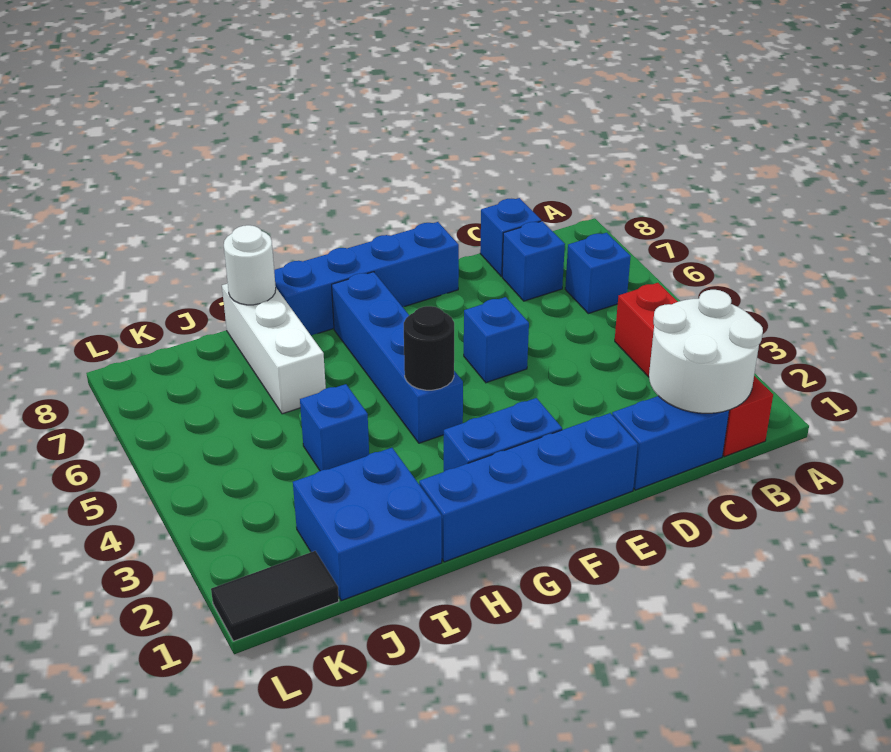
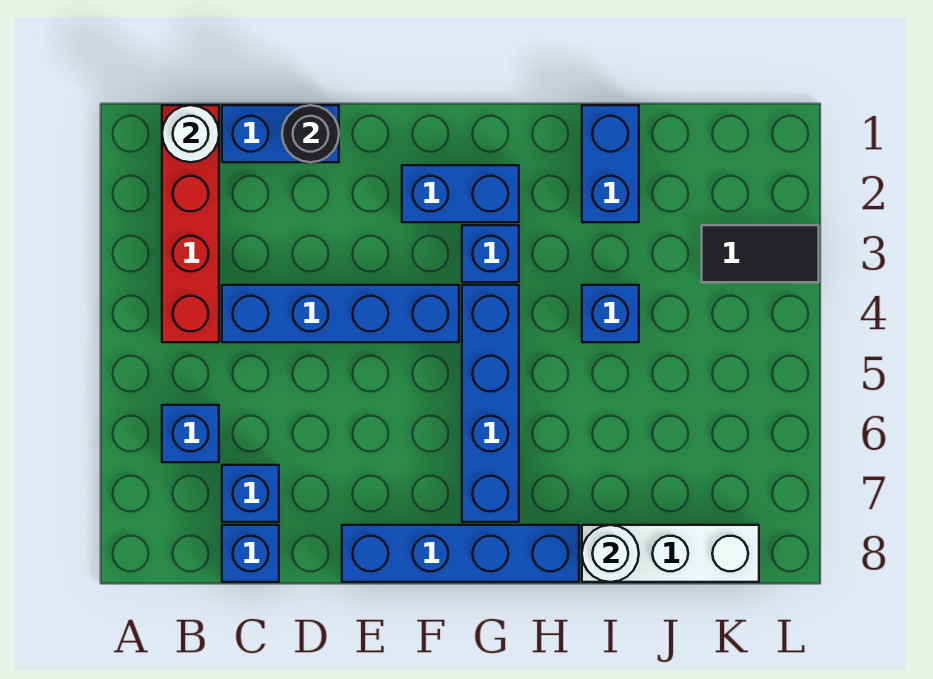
white round brick B1:C2 level 2 -> white round brick B1 level 2
blue brick E1:H1 level 1 -> blue brick C4:F4 level 1
blue brick E5 level 1 -> blue brick G3 level 1
black round brick G4 level 2 -> black round brick D1 level 2
blue brick I1:J2 level 1 -> blue brick I1:I2 level 1
white brick I6:I8 level 1 -> white brick I8:K8 level 1
black tile K1:L1 level 1 -> black tile K3:L3 level 1

